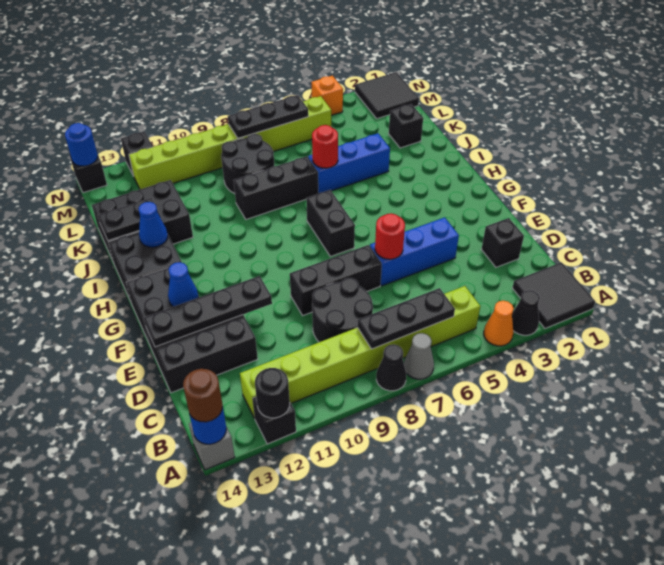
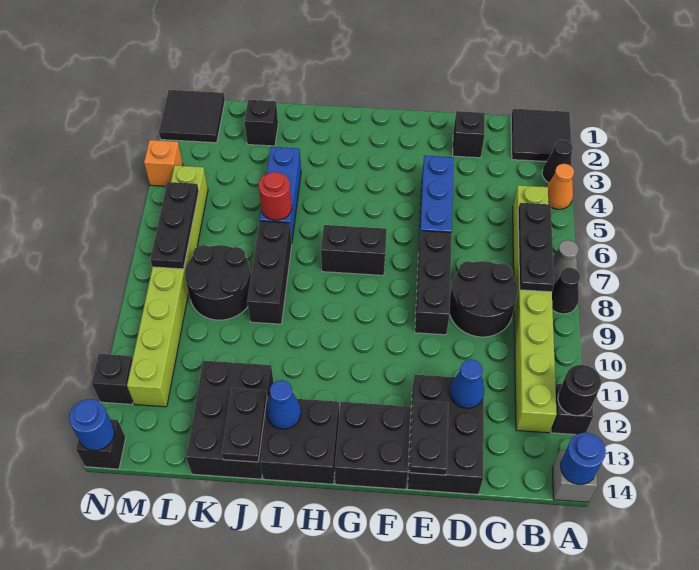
brown round brick A14 level 3 -> none
red round brick E6 level 2 -> none
black plate E11:E14 level 2 -> black plate E13:E14 level 2
blue cone F13 level 2 -> blue cone D12 level 2

